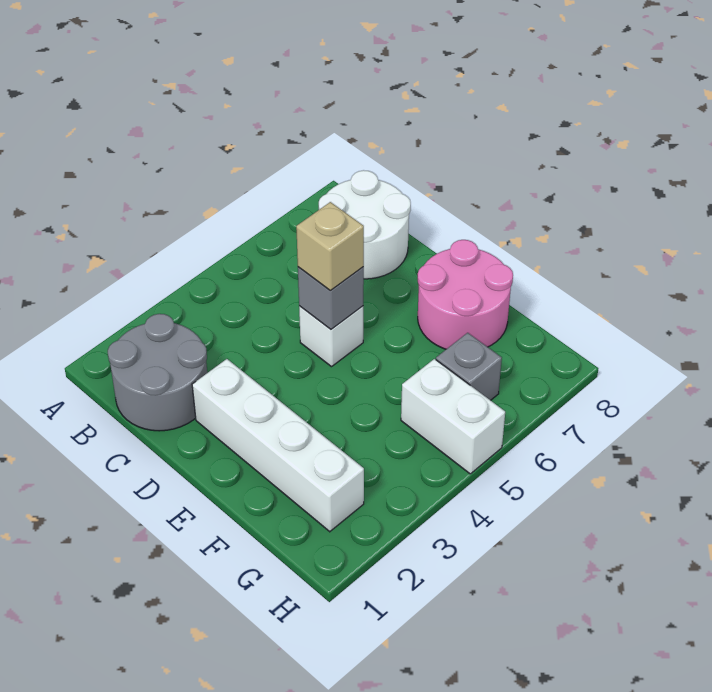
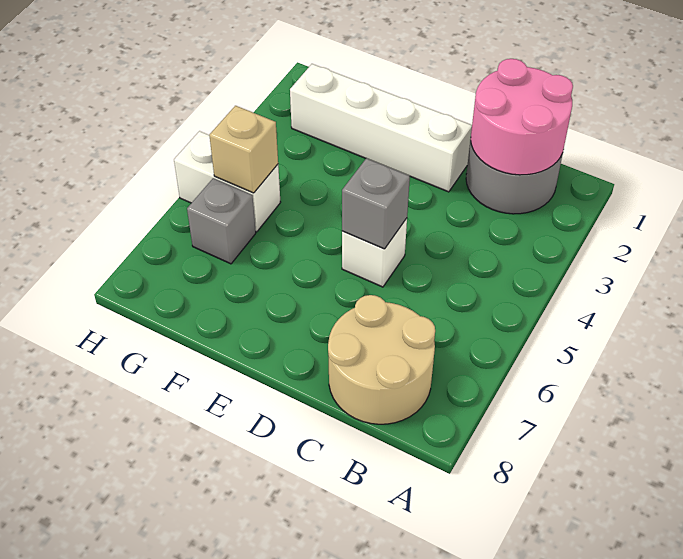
white round brick B7:C8 level 1 -> tan round brick B7:C8 level 1
tan brick D5 level 3 -> tan brick G5 level 2
pink round brick E7:F8 level 1 -> pink round brick B1:C2 level 2

